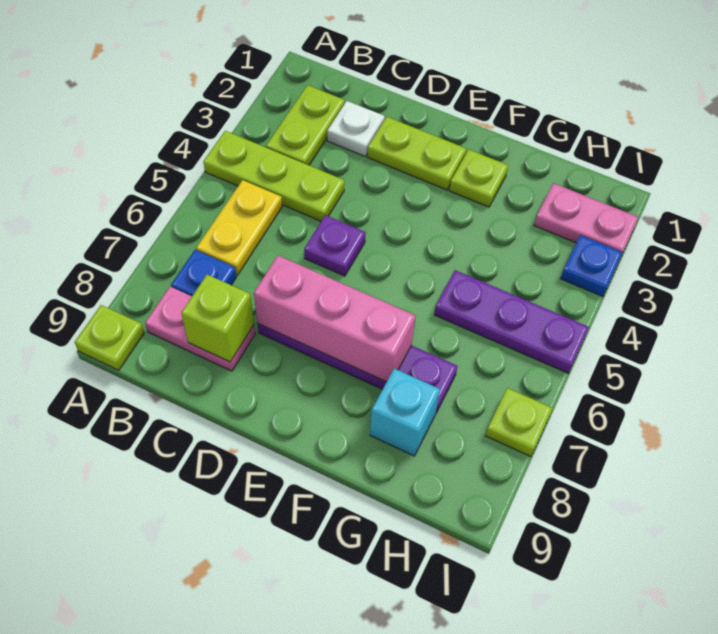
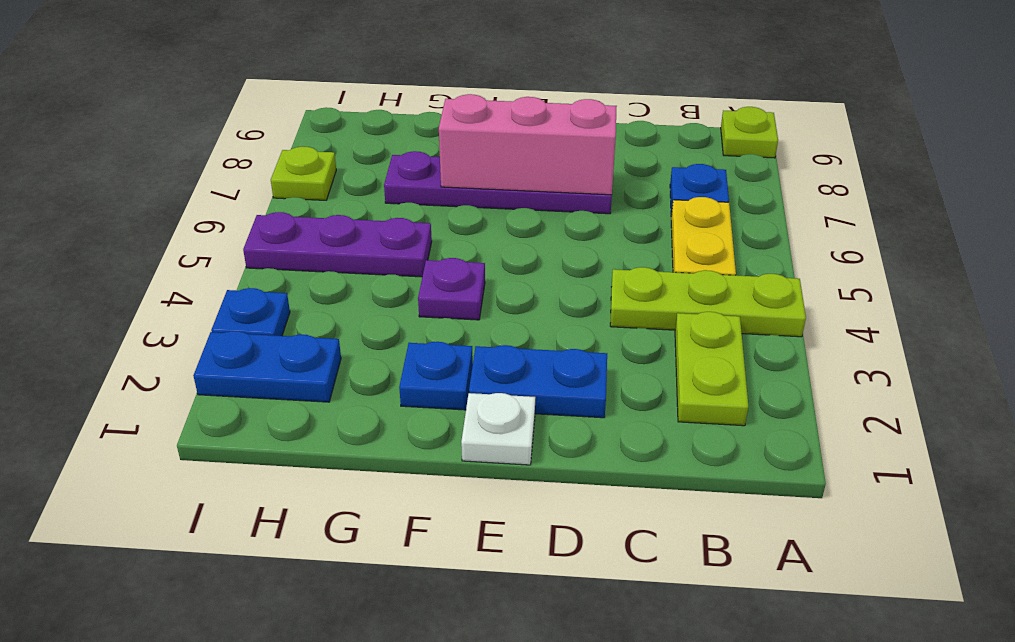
pink plate B8:C8 level 1 -> none
white plate C2 level 1 -> white plate E1 level 1
lime brick C8 level 2 -> none
lime plate D2:E2 level 1 -> blue plate D2:E2 level 1
purple plate D5 level 1 -> purple plate F4 level 1
lime plate F2 level 1 -> blue plate F2 level 1
cyan brick G8 level 1 -> none
pink plate H2:I2 level 1 -> blue plate H2:I2 level 1

